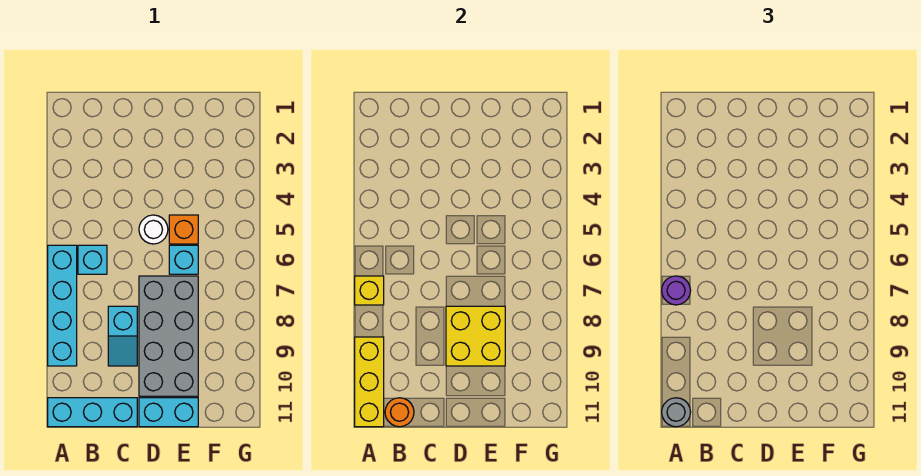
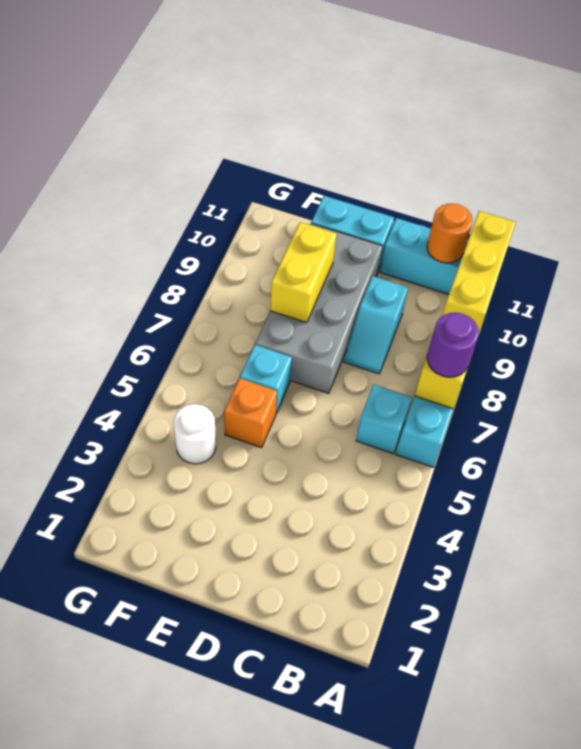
grey round brick A11 level 3 -> none
cyan slope C8:C9 level 1 top 8 -> cyan slope C8:C9 level 1 top 9
white round brick D5 level 1 -> white round brick F4 level 1
yellow brick D8:E9 level 2 -> yellow brick E8:E9 level 2

